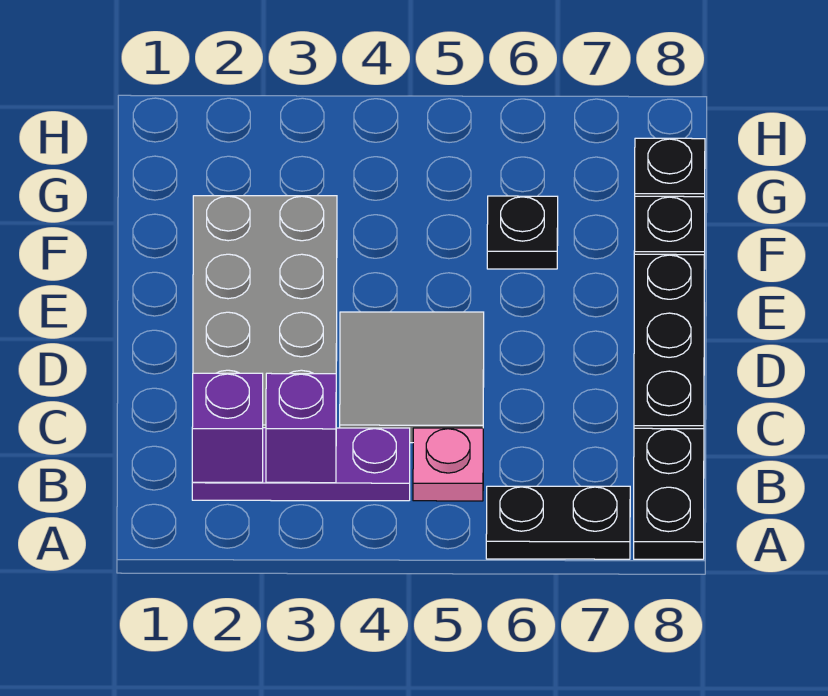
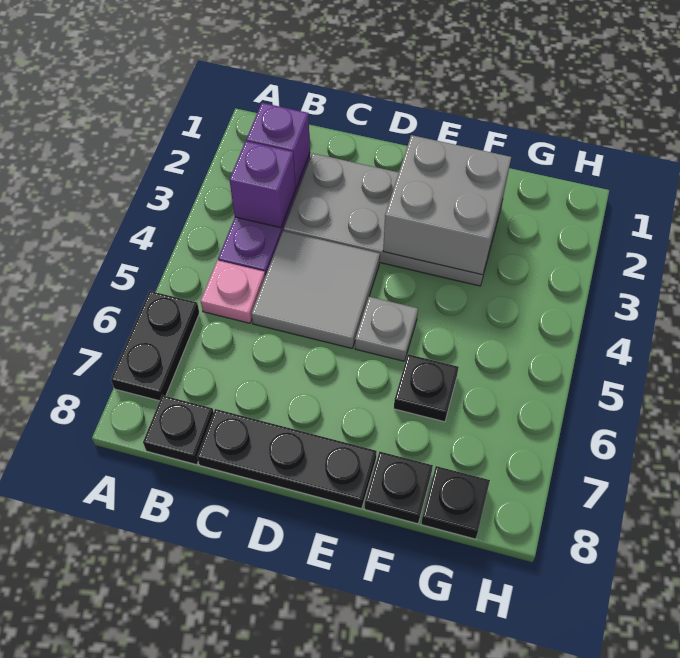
black plate A8:B8 level 1 -> black plate B8 level 1
none -> grey brick E2:F3 level 2
none -> grey plate E5 level 1

